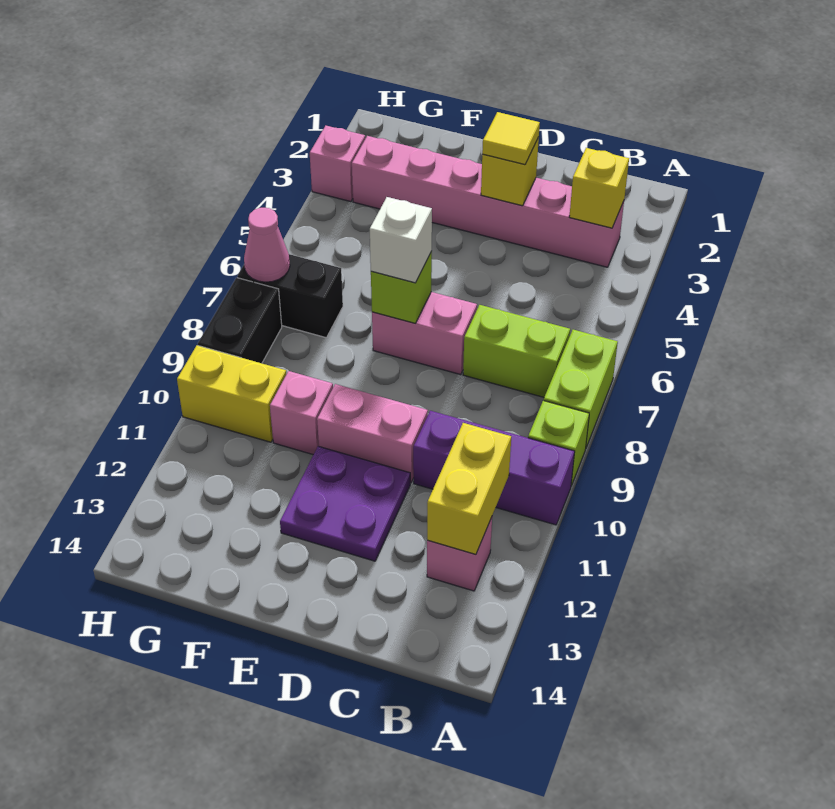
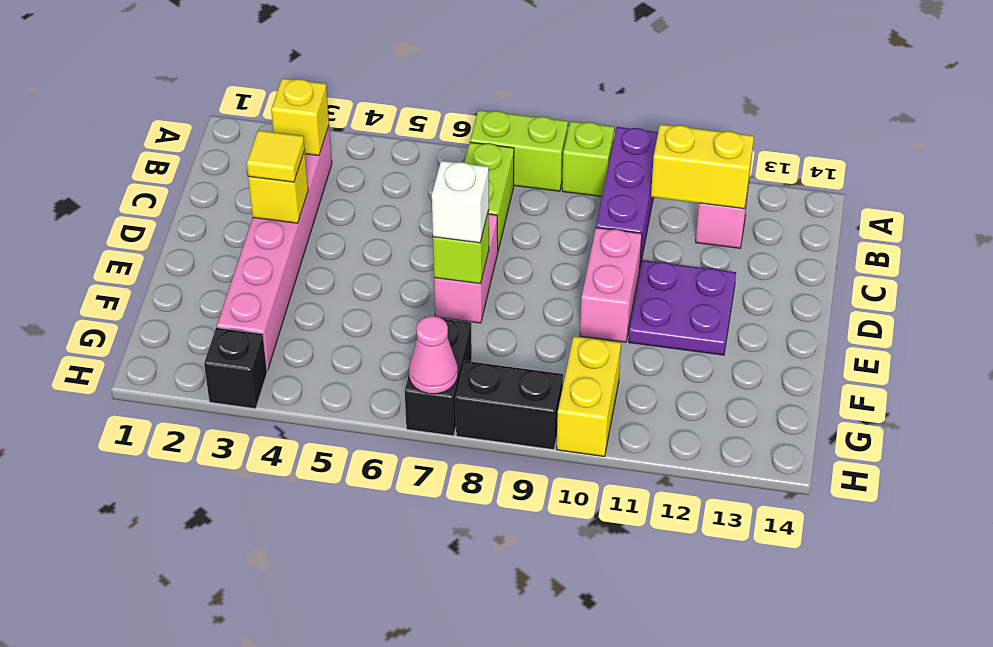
pink brick F10 level 1 -> none
pink brick H3 level 1 -> black brick H3 level 1

